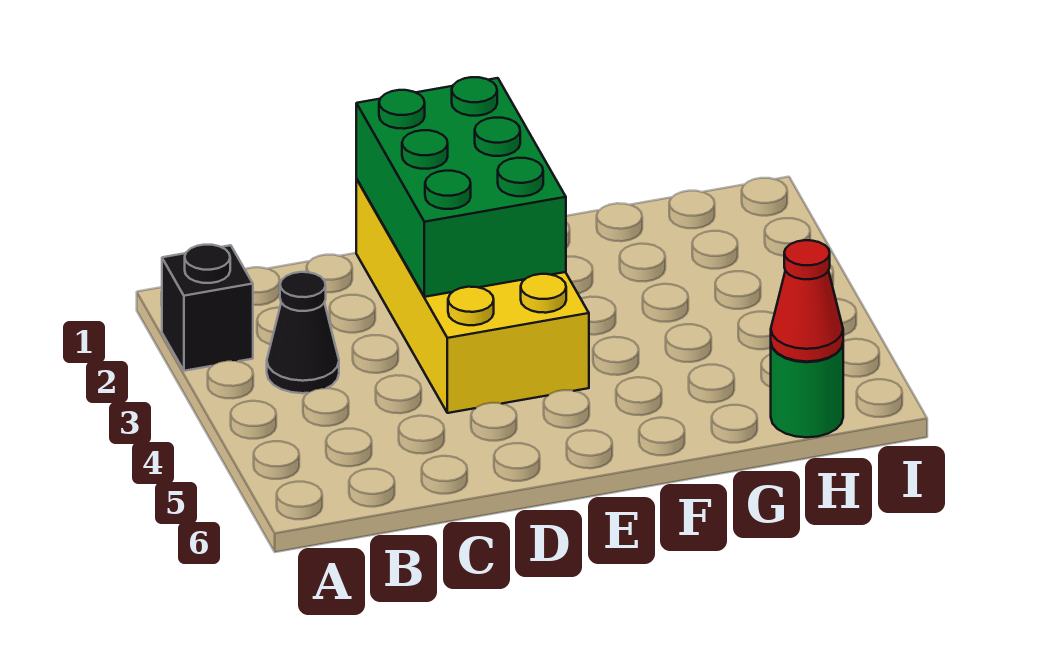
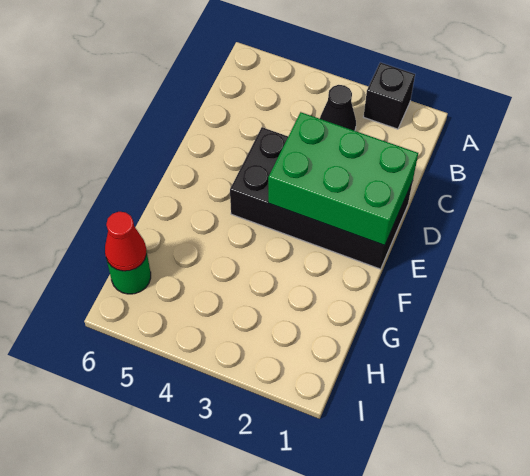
yellow brick D1:E4 level 1 -> black brick D1:E4 level 1

